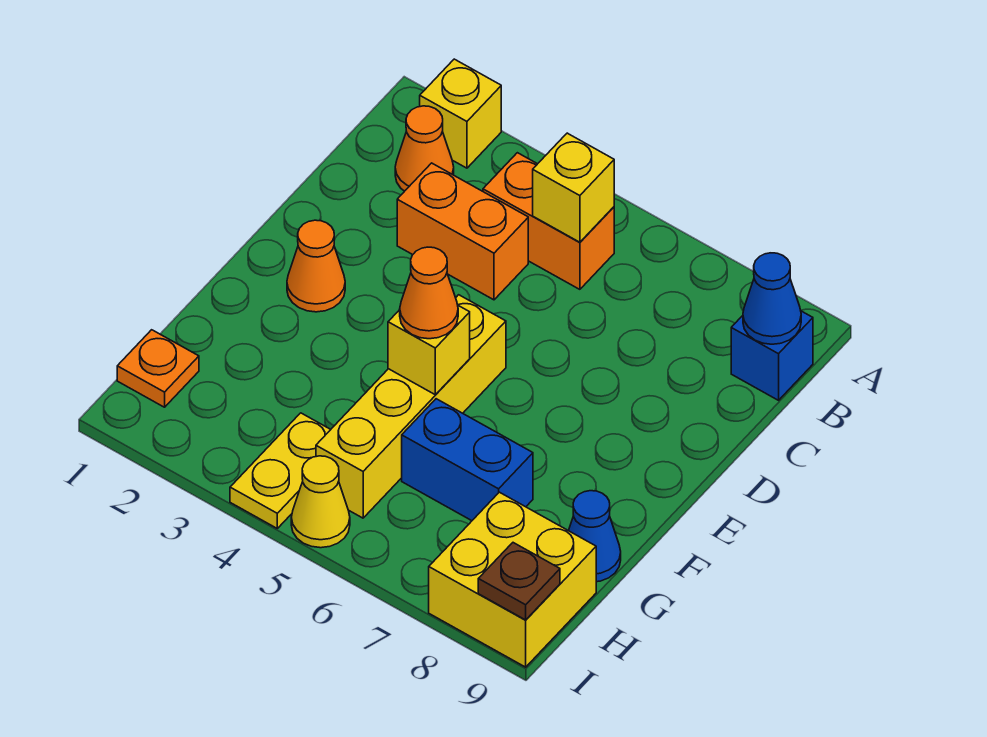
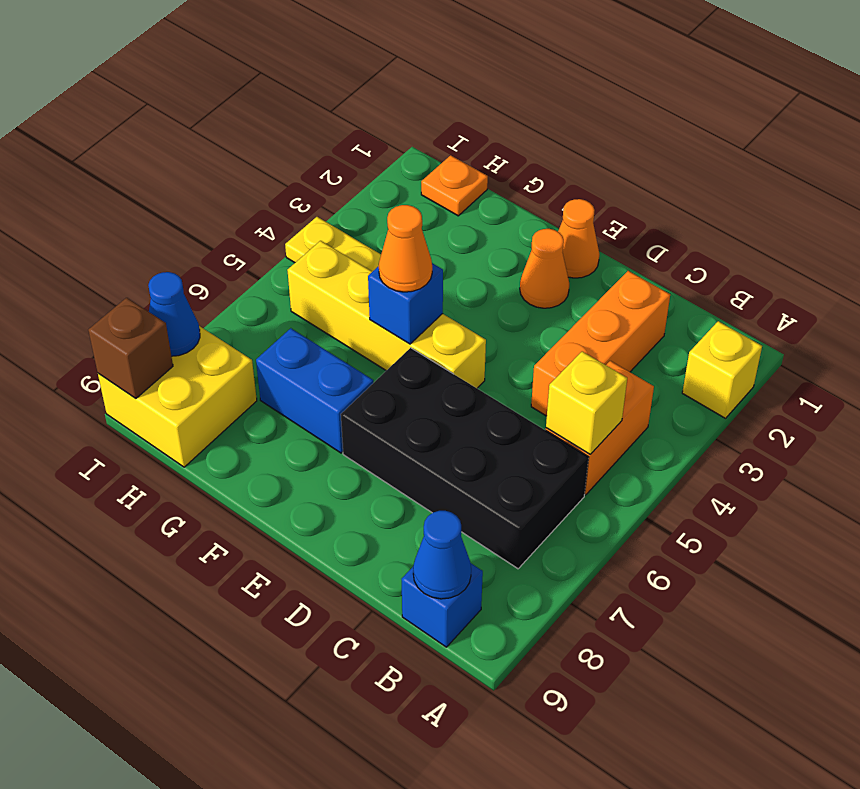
orange cone B2 level 1 -> orange cone E1 level 1
none -> black brick B6:E7 level 1
orange brick C3:C4 level 1 -> orange brick C2:C4 level 1
yellow brick F5 level 2 -> blue brick F5 level 2
blue brick G6:G7 level 1 -> blue brick F7:G7 level 1
blue cone G9 level 1 -> blue cone I8 level 2
yellow cone I5 level 1 -> none
brown plate I9 level 2 -> brown brick I9 level 2

